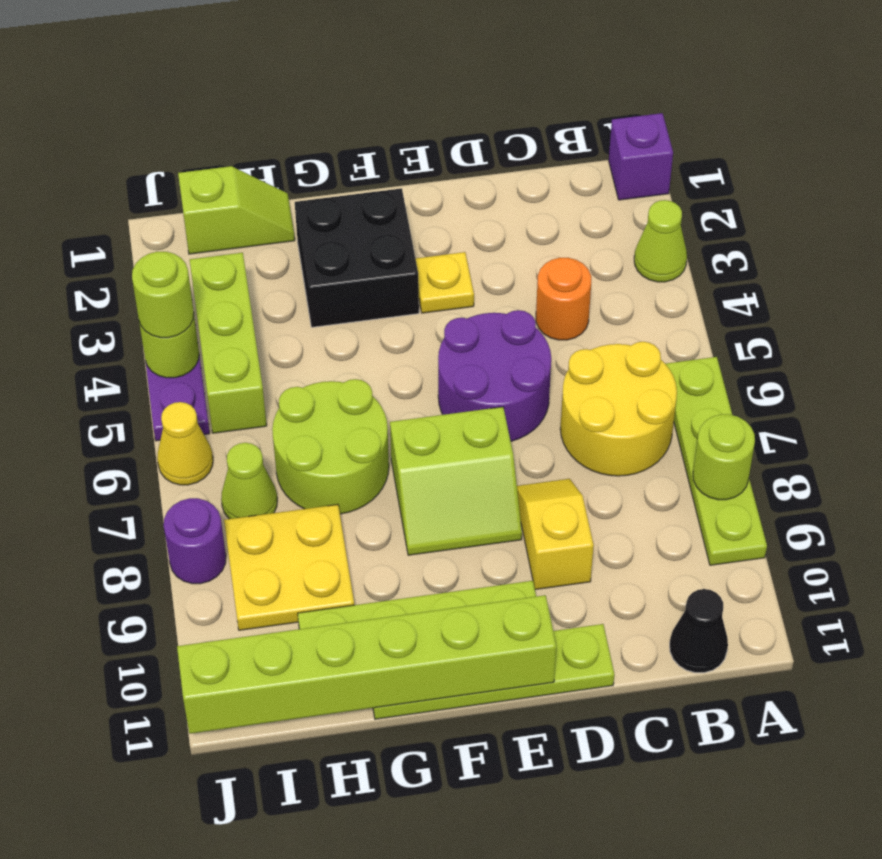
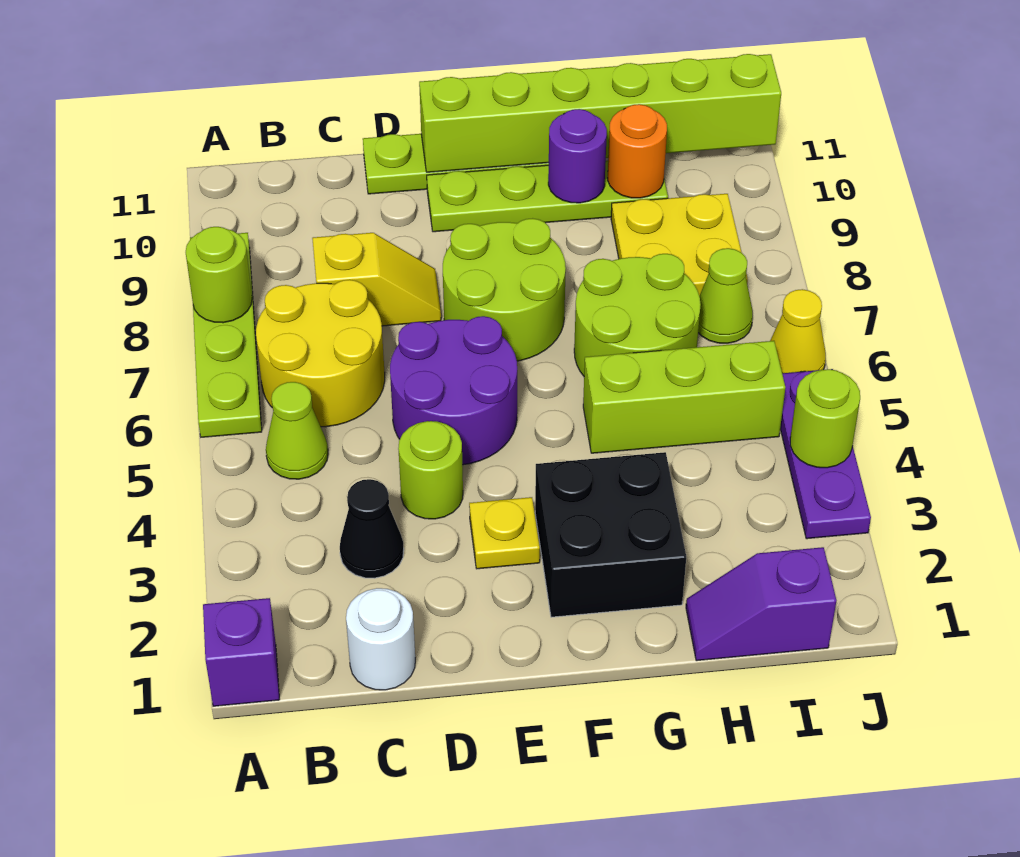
lime cone A3 level 1 -> lime cone B5 level 1
black cone B11 level 1 -> black cone C3 level 1
none -> white round brick C1 level 1
orange round brick C4 level 1 -> orange round brick H10 level 2
yellow slope D8:D9 level 1 top 9 -> yellow slope C8:D8 level 1 top C
lime slope E7:F8 level 1 top 7 -> lime round brick E7:F8 level 1
lime slope H1:I1 level 1 top I -> purple slope H1:I1 level 1 top I
lime brick I3:I5 level 1 -> lime brick G5:I5 level 1
lime round brick J4 level 3 -> lime round brick D4 level 1
purple round brick J8 level 1 -> purple round brick G10 level 2

